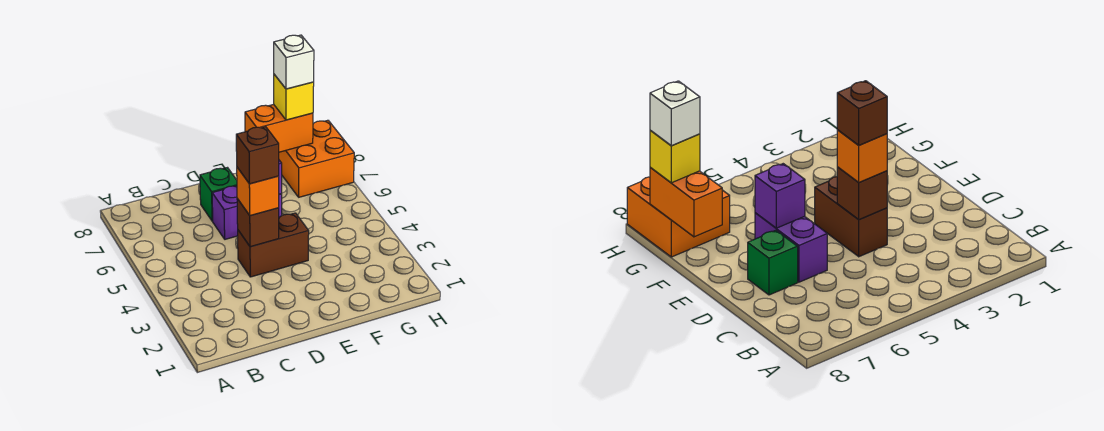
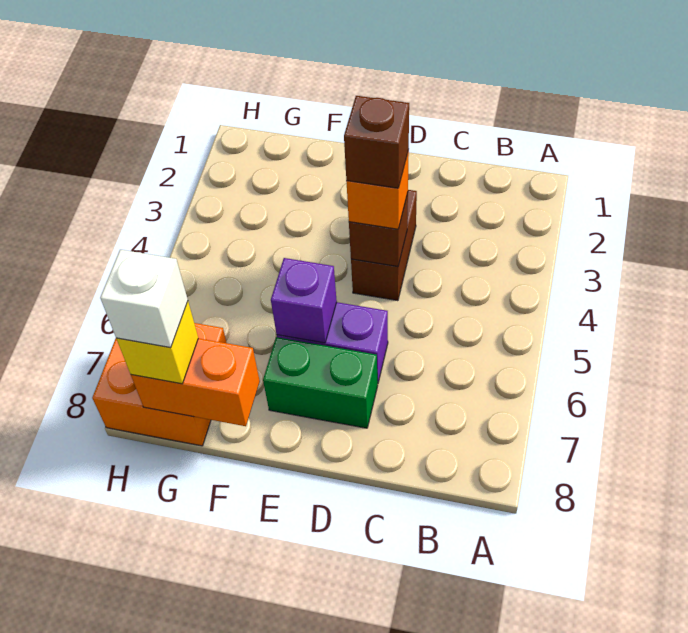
brown brick D4:E4 level 1 -> brown brick D3:D4 level 1
green brick D7 level 1 -> green brick D7:E7 level 1

